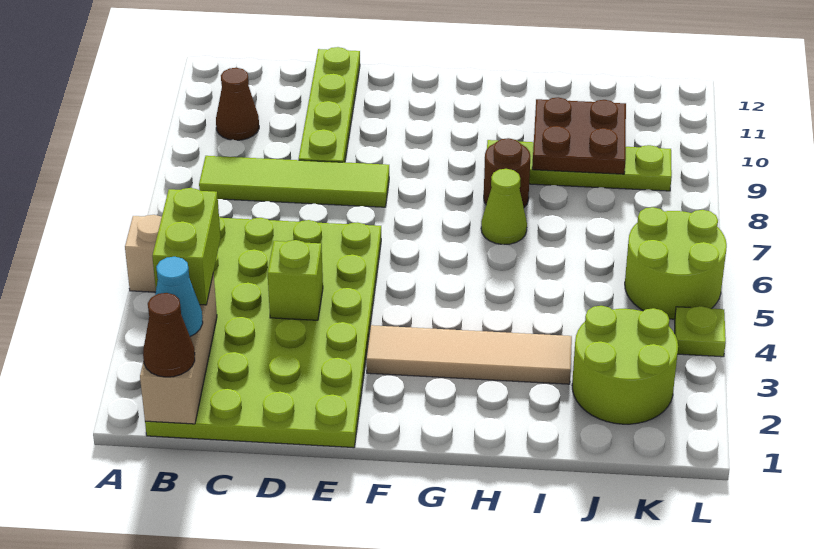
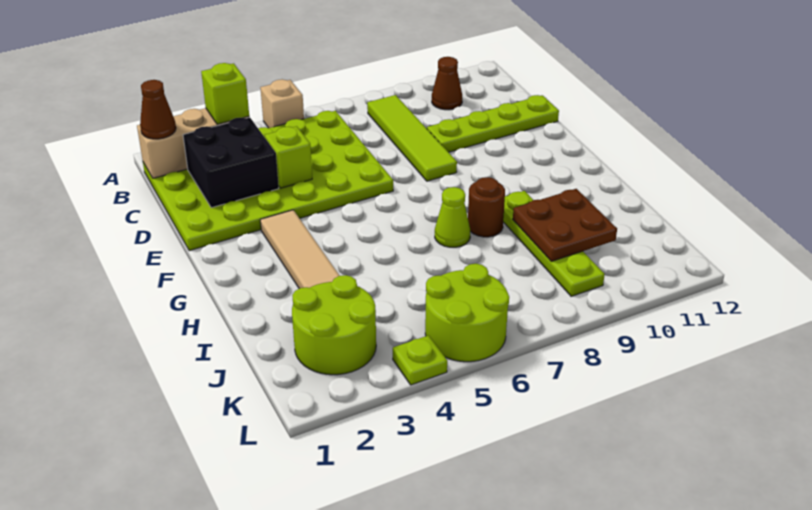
cyan cone B2 level 3 -> none
lime brick B3:B4 level 3 -> lime brick B3 level 3
none -> black brick C2:D3 level 2

